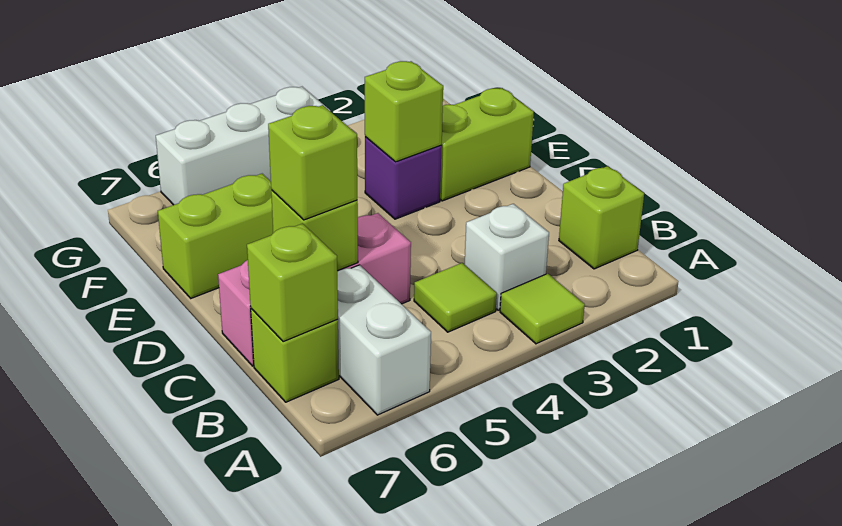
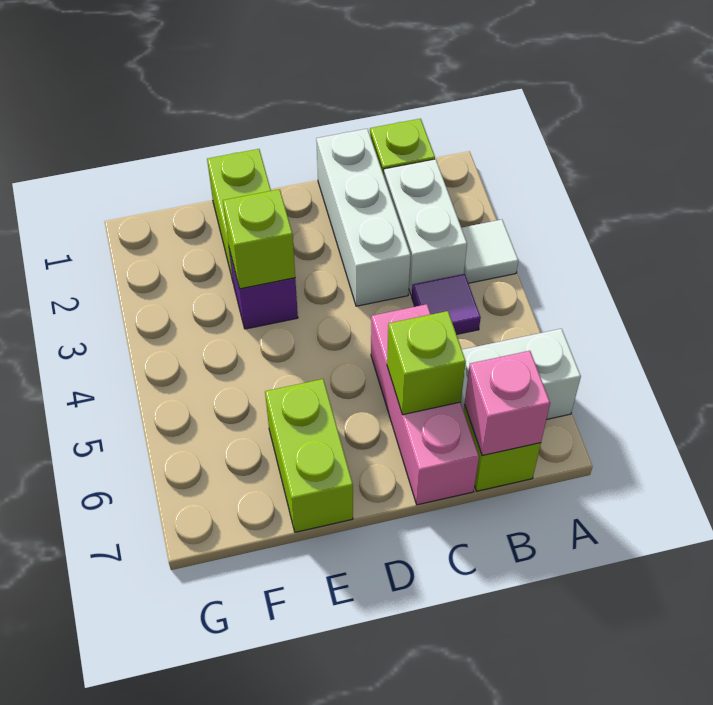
lime tile A3 level 1 -> white tile A3 level 1
white brick B3 level 1 -> white brick B2:B3 level 1
lime tile B4 level 1 -> purple tile B4 level 1
lime brick B7 level 2 -> pink brick B7 level 2
lime brick C6 level 3 -> none
white brick G4:G6 level 1 -> white brick C1:C3 level 1

